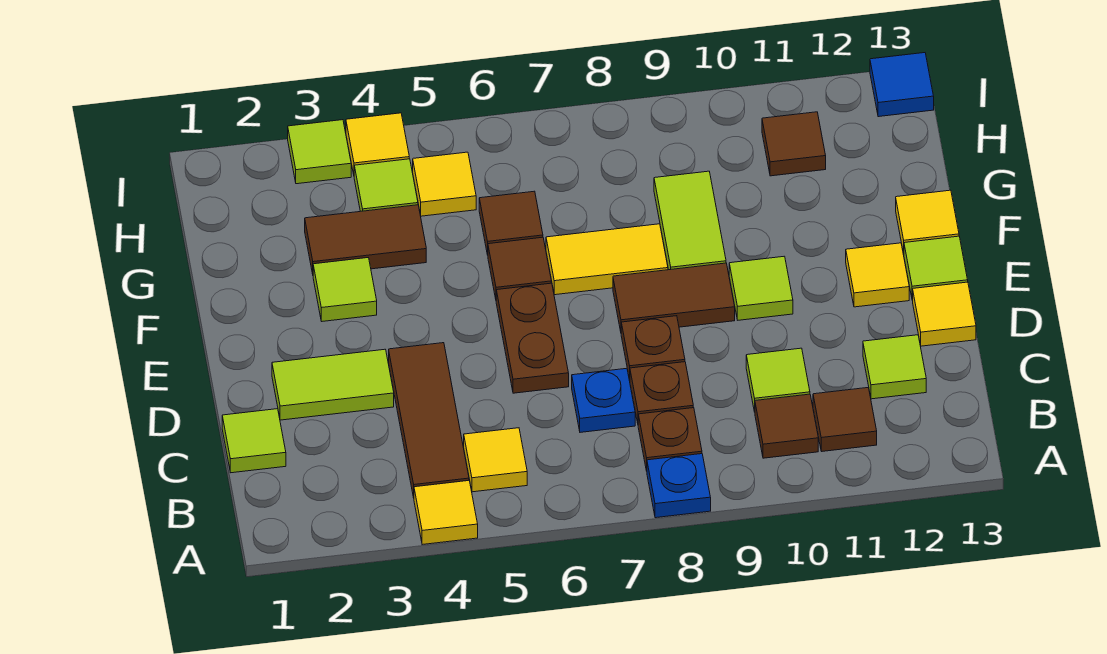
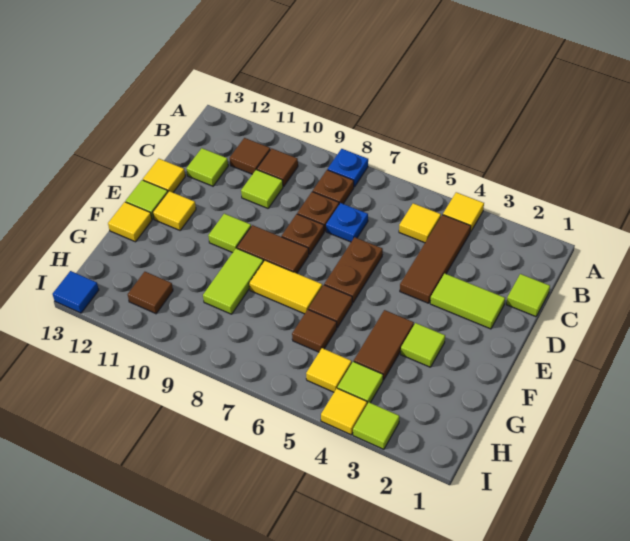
brown tile G3:G4 level 1 -> brown tile F4:G4 level 1

